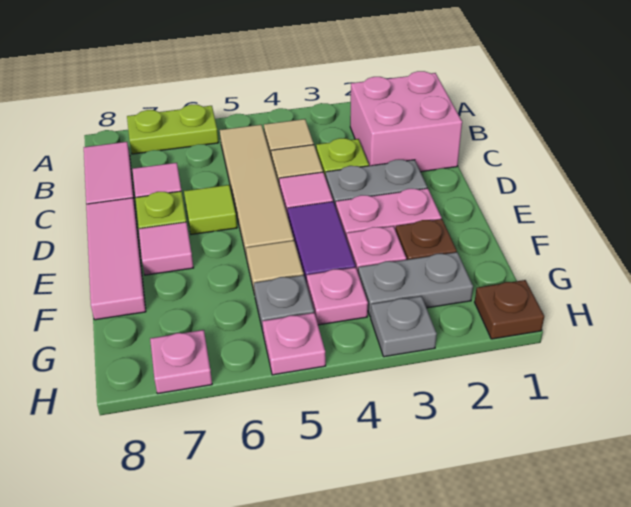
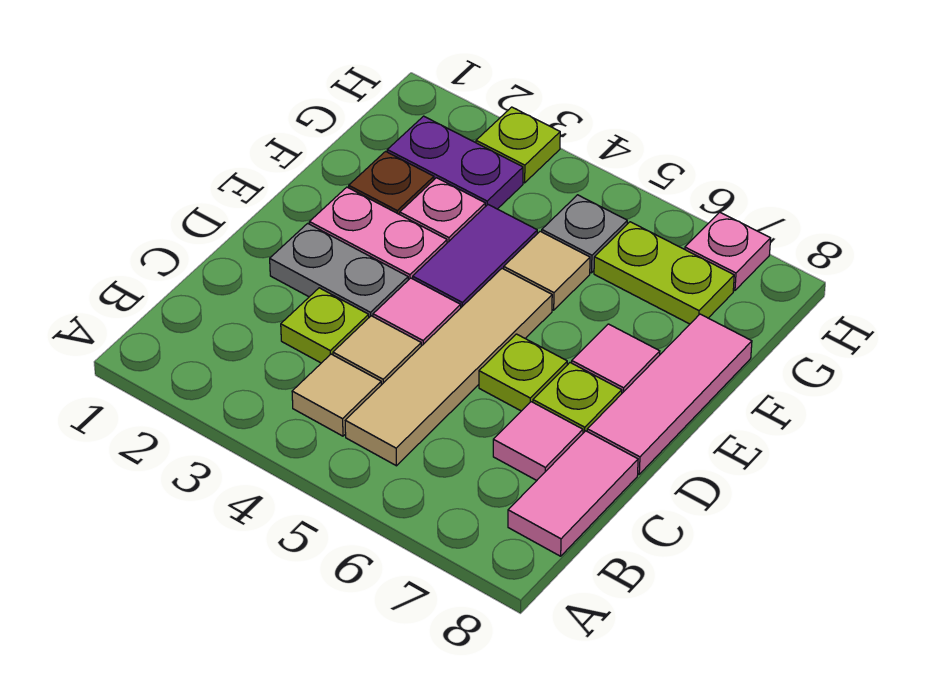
lime plate A6:A7 level 1 -> lime plate G6:G7 level 1
pink brick B1:C2 level 1 -> none
lime tile D6 level 1 -> lime plate D6 level 1
grey plate G2:G3 level 1 -> purple plate G2:G3 level 1
pink plate G4 level 1 -> none
brown plate H1 level 1 -> none
grey plate H3 level 1 -> lime plate H3 level 1
pink plate H5 level 1 -> none

